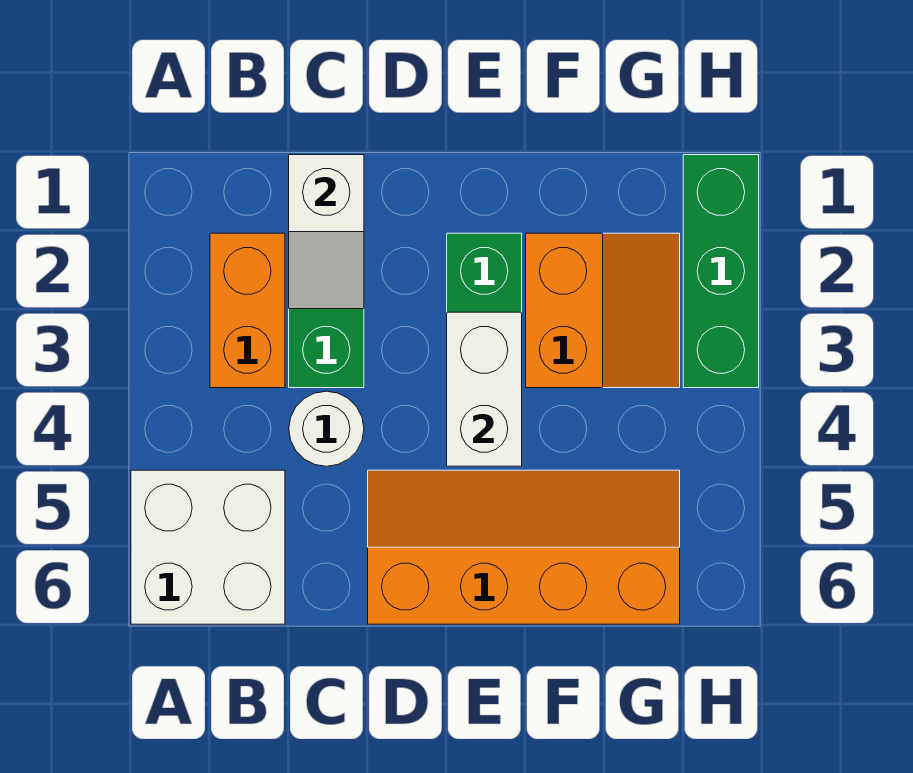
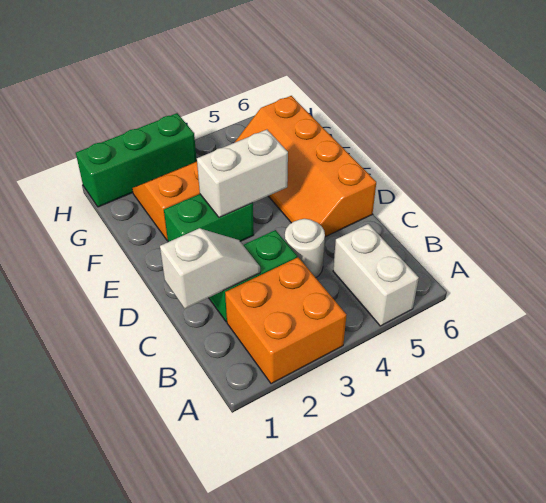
white brick A5:B6 level 1 -> white brick A5:B5 level 1
orange brick B2:B3 level 1 -> orange brick A2:B3 level 1

